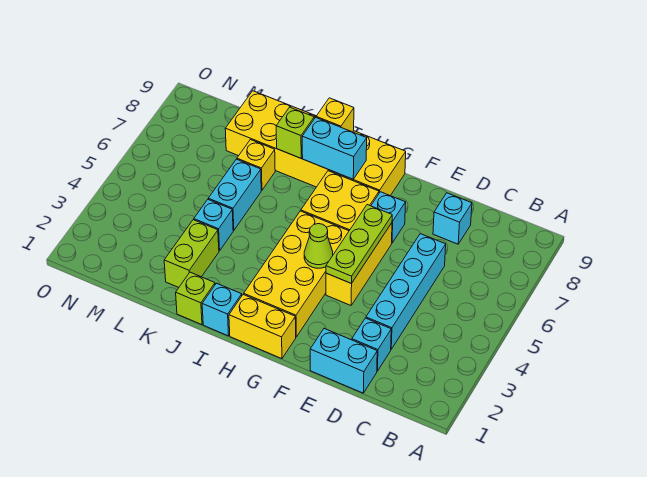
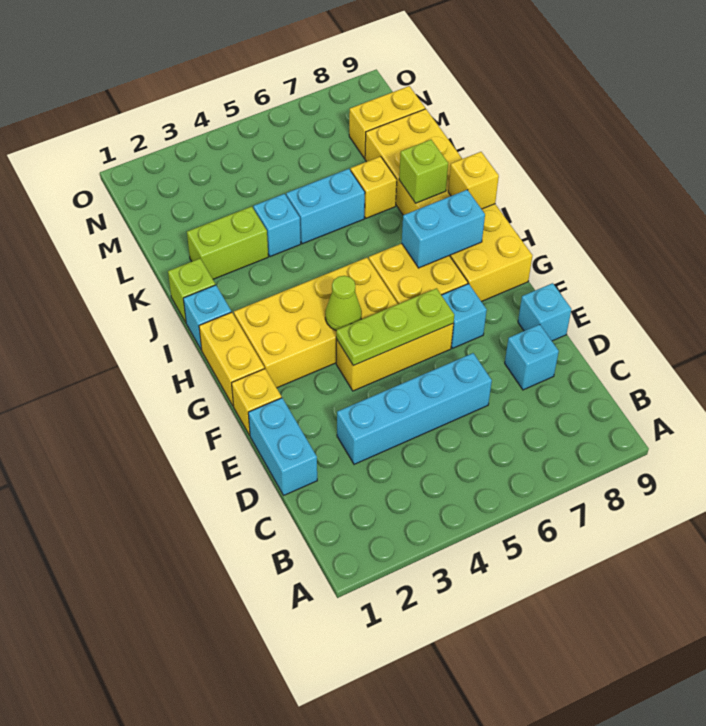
cyan brick D2 level 1 -> cyan brick E9 level 1
none -> yellow brick F1 level 1
cyan brick H8:I8 level 2 -> cyan brick H7:H8 level 2
none -> yellow brick M8:M9 level 1

